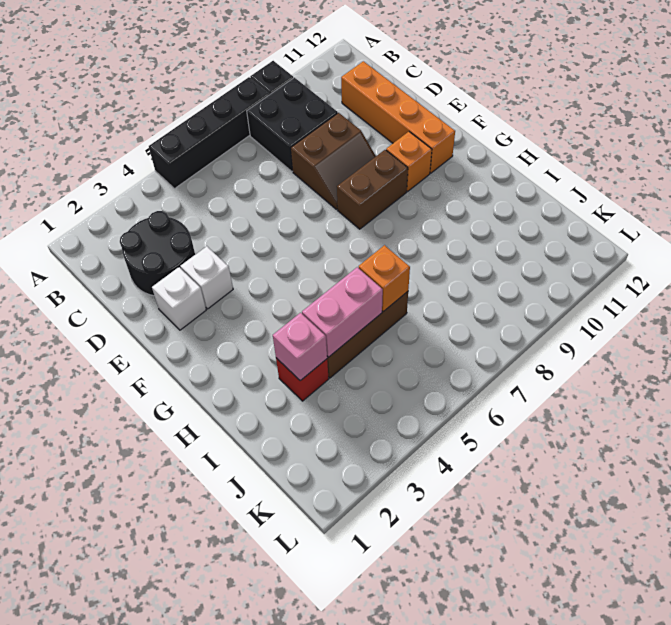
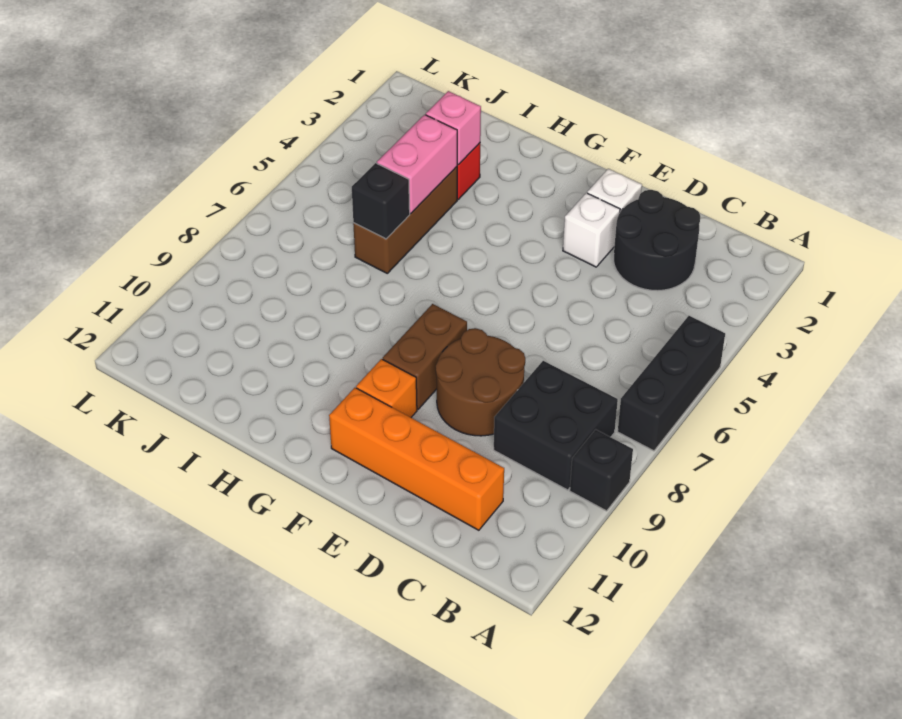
black brick A5:A8 level 1 -> black brick A5:A7 level 1
brown slope D8:E9 level 1 top D -> brown round brick D8:E9 level 1
orange brick I6 level 2 -> black brick I6 level 2

